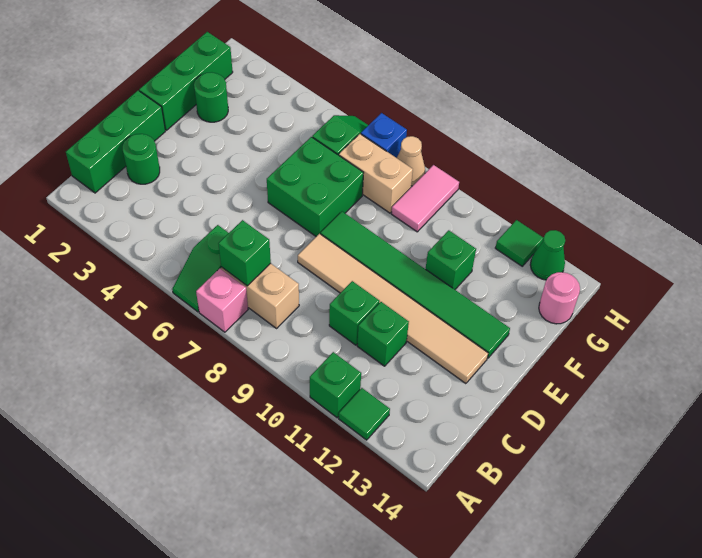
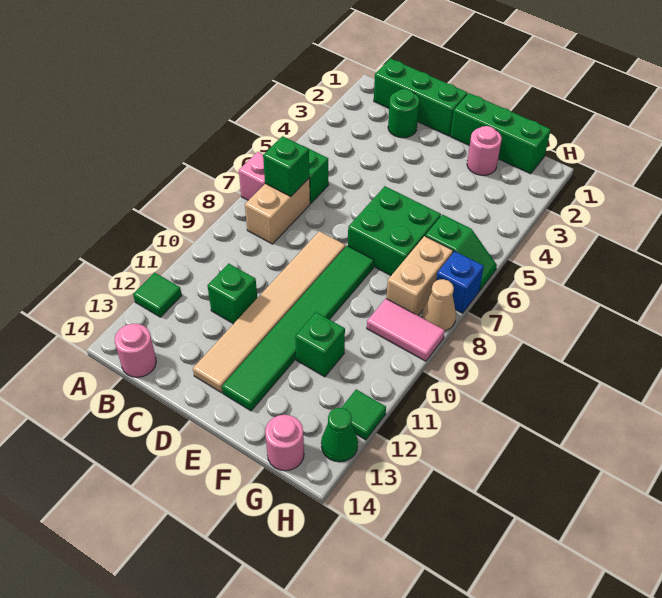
green brick A11 level 1 -> none
none -> pink round brick B14 level 1
green brick C10 level 1 -> none
green round brick F2 level 1 -> pink round brick F2 level 1

